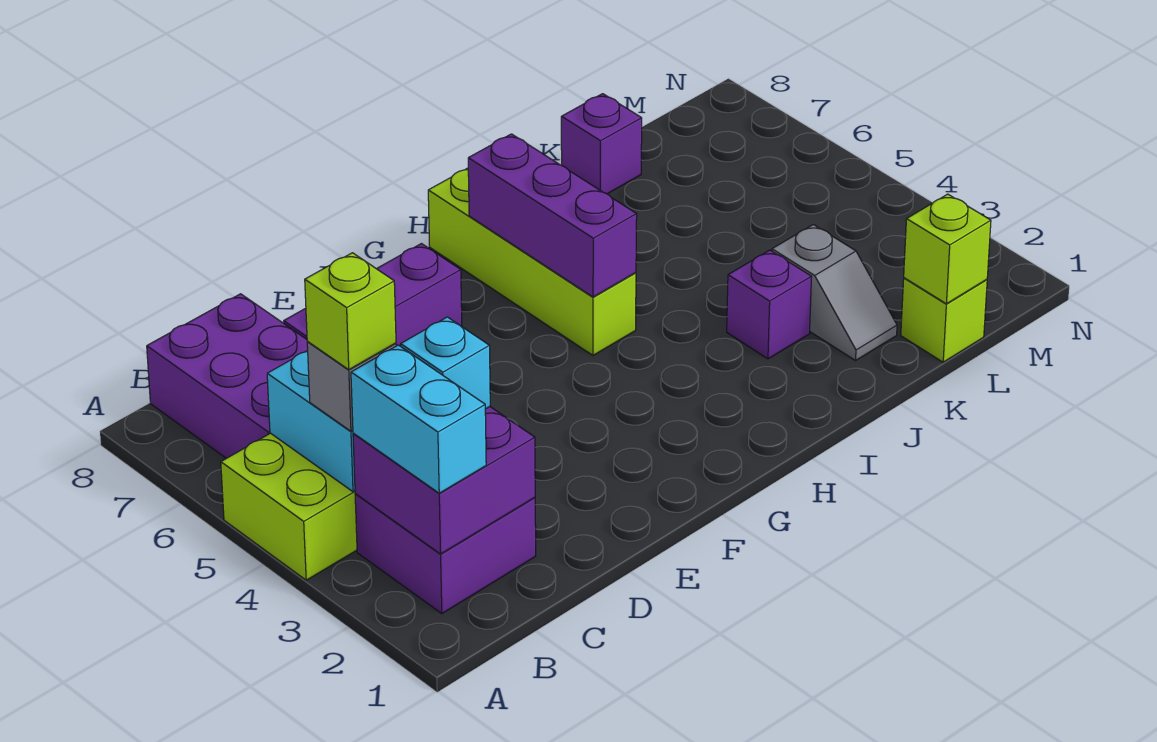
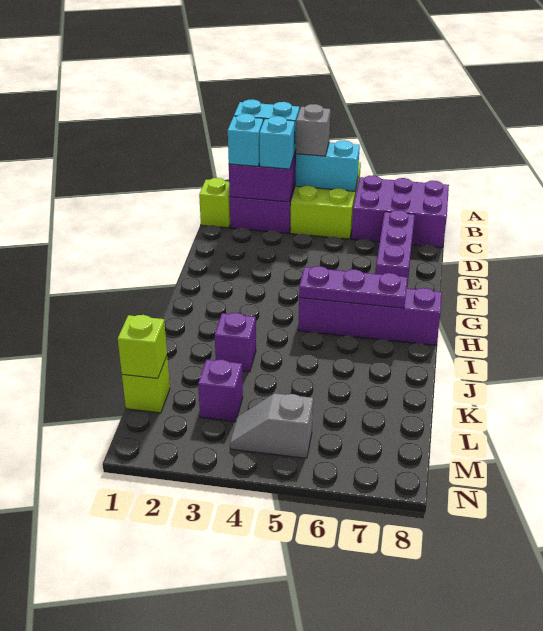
lime brick B4 level 4 -> lime brick C1 level 1
none -> cyan brick C2 level 3
lime brick H5:H8 level 1 -> purple brick H5:H8 level 1
purple brick H5:H7 level 2 -> purple plate H5:H7 level 2
grey slope K2:K3 level 1 top 3 -> grey slope M4:M5 level 1 top 5
purple brick K8 level 1 -> purple brick L3 level 1

